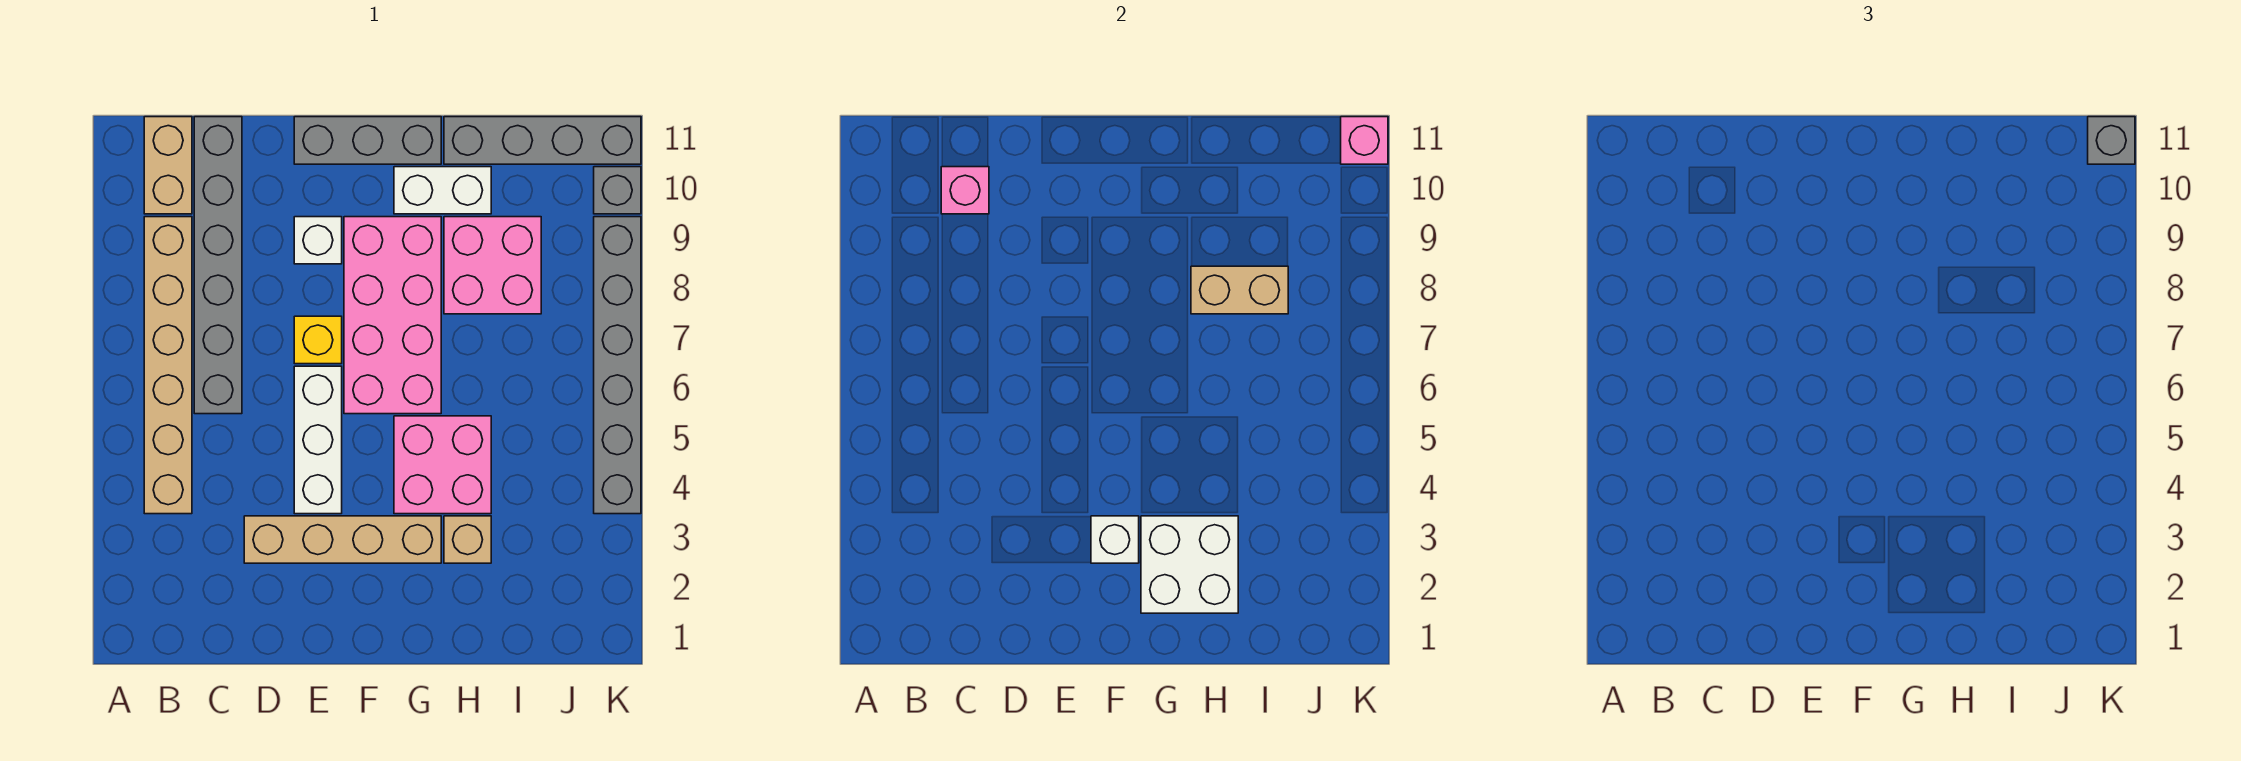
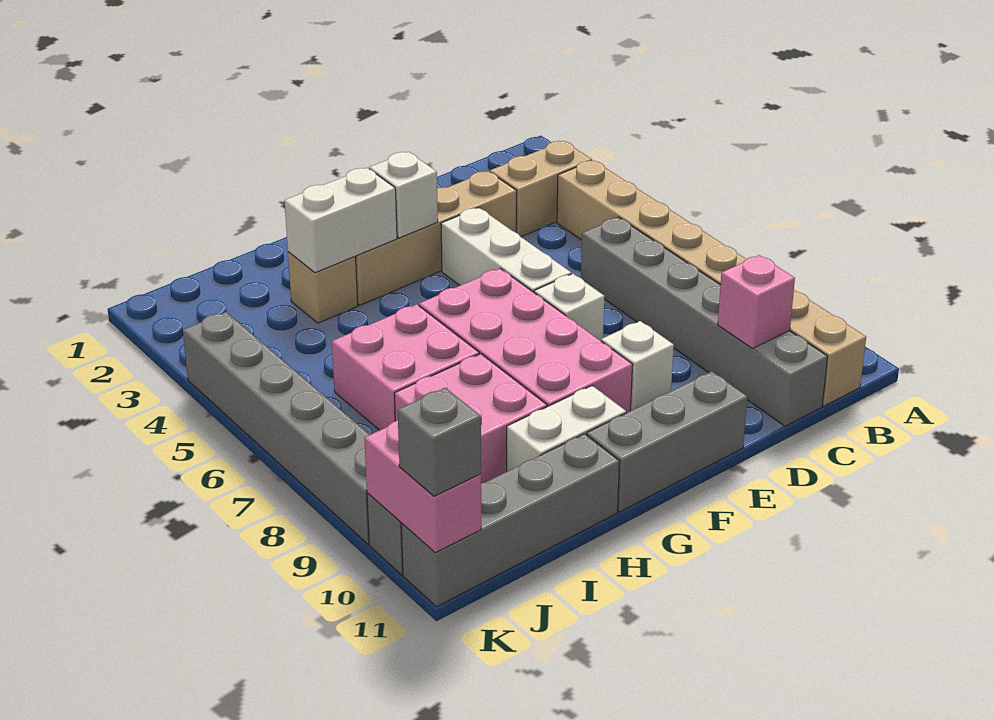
yellow brick E7 level 1 -> white brick E7 level 1
white brick G2:H3 level 2 -> white brick G3:H3 level 2
pink brick G4:H5 level 1 -> pink brick H6:I7 level 1
tan brick H8:I8 level 2 -> tan brick B3:C3 level 1
pink brick K11 level 2 -> pink brick K10:K11 level 2

